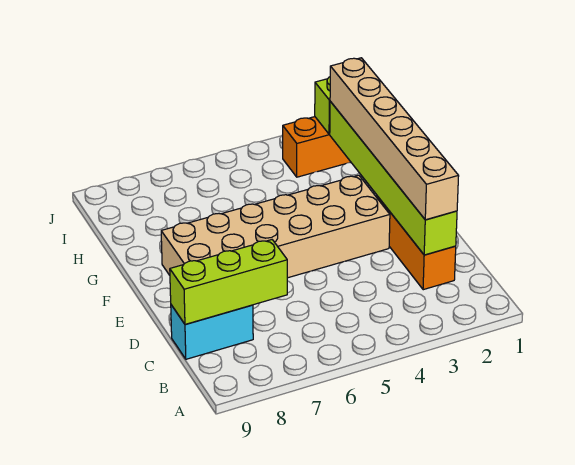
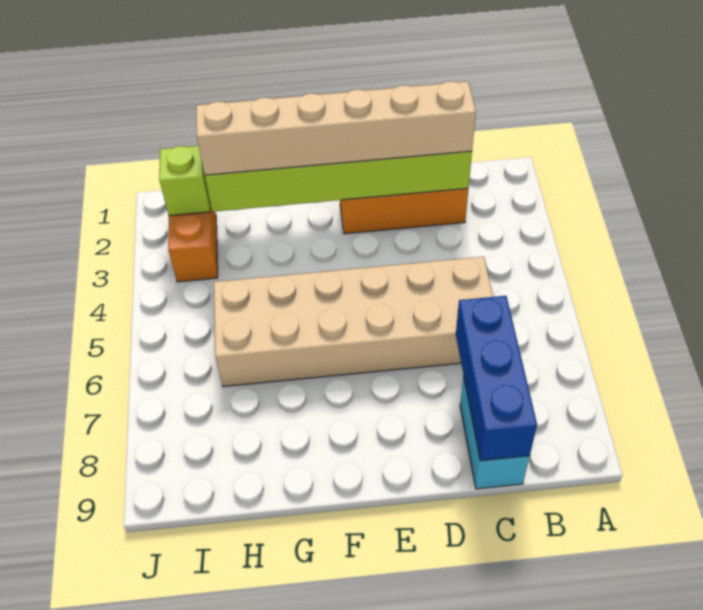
lime brick C7:C9 level 2 -> blue brick C7:C9 level 2
tan brick E3:F8 level 1 -> tan brick C5:H6 level 1

